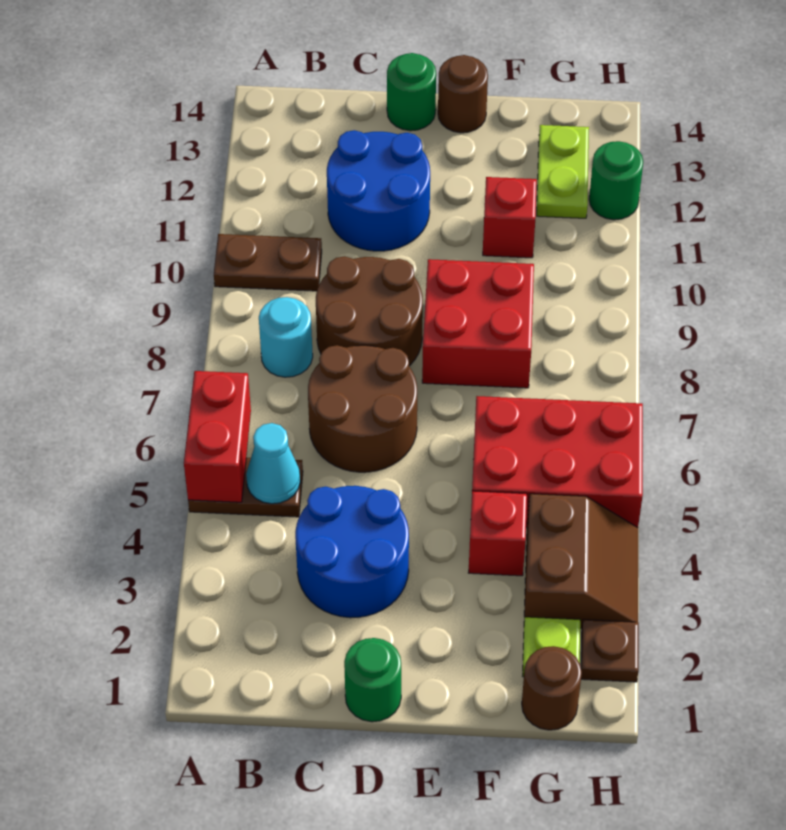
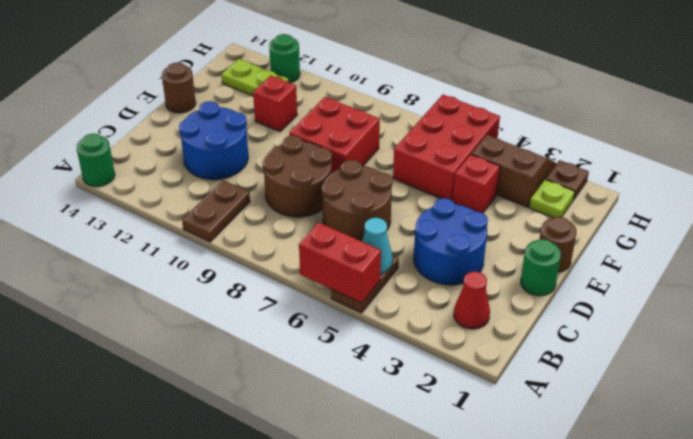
none -> red cone B2 level 1
cyan round brick B8 level 1 -> none
green round brick D14 level 1 -> green round brick A14 level 1
brown round brick G1 level 1 -> brown round brick E1 level 1

